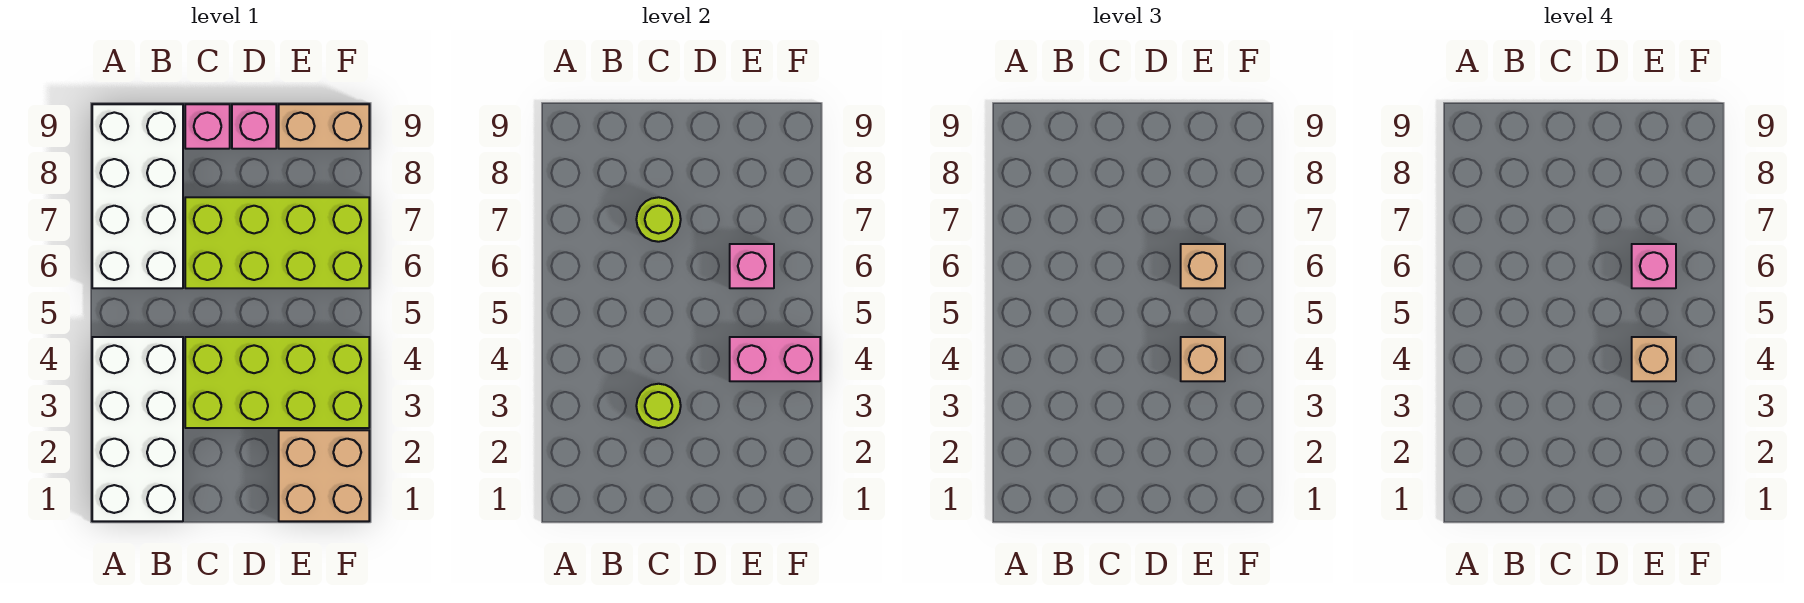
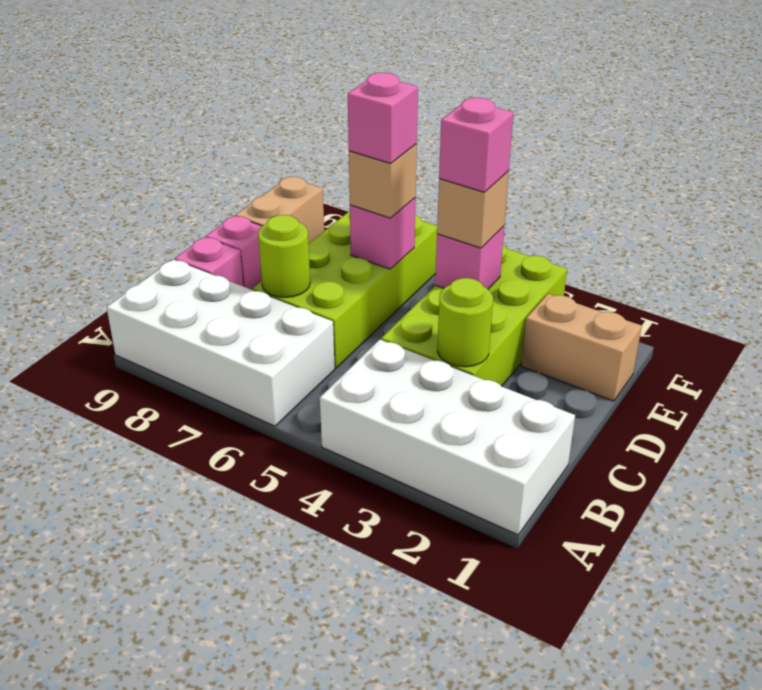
tan brick E1:F2 level 1 -> tan brick E1:E2 level 1
pink brick E4:F4 level 2 -> pink brick E4 level 2
tan brick E4 level 4 -> pink brick E4 level 4

